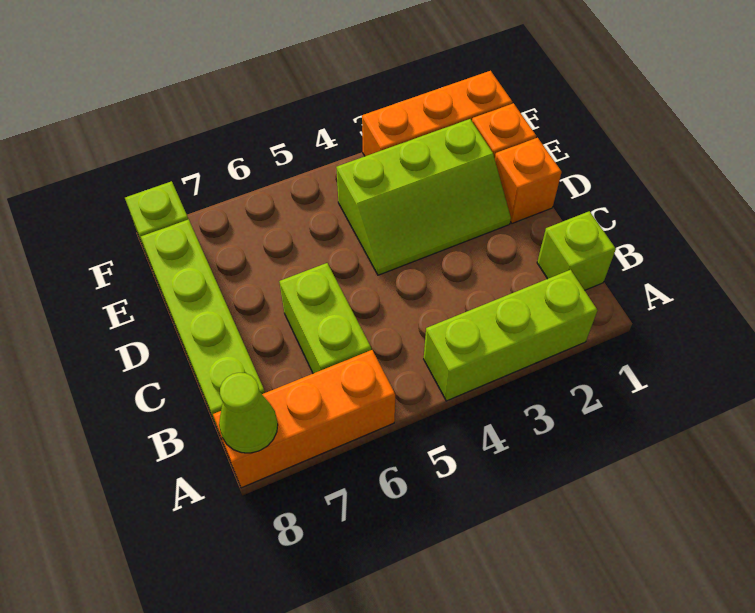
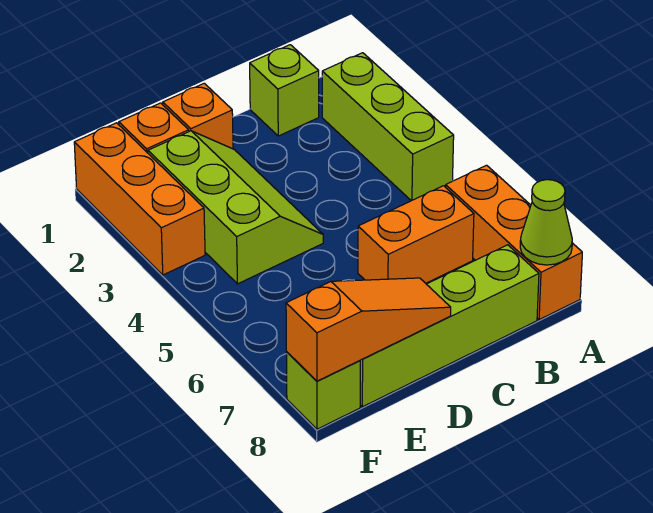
lime brick B6:C6 level 1 -> orange brick B6:C6 level 1
none -> orange slope D8:F8 level 2 top F

